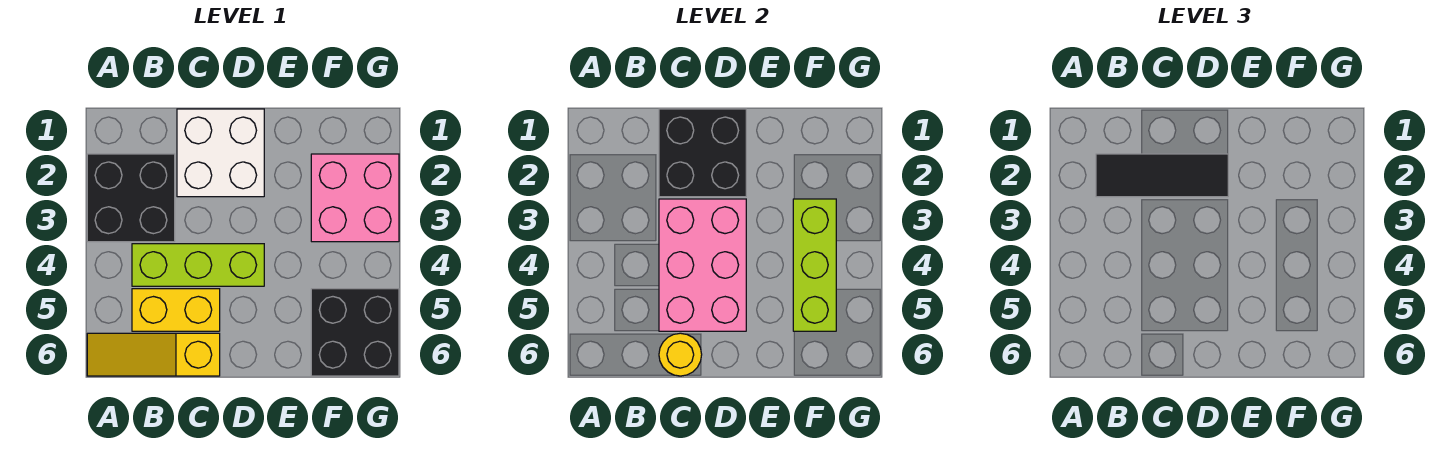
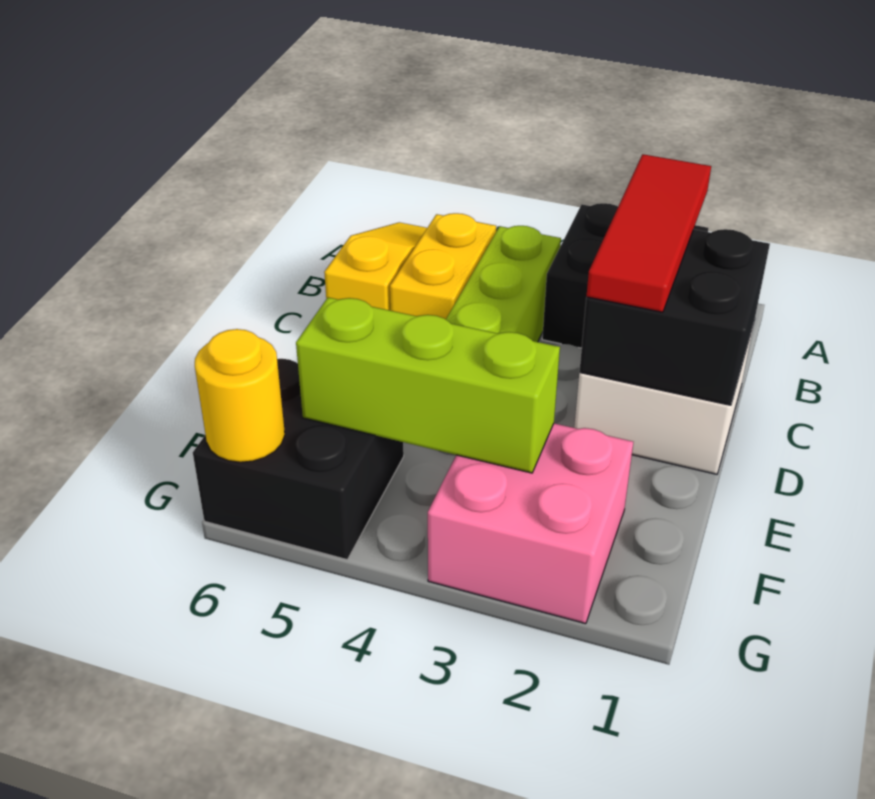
black tile B2:D2 level 3 -> red tile B2:D2 level 3
pink brick C3:D5 level 2 -> none
yellow round brick C6 level 2 -> yellow round brick G6 level 2

